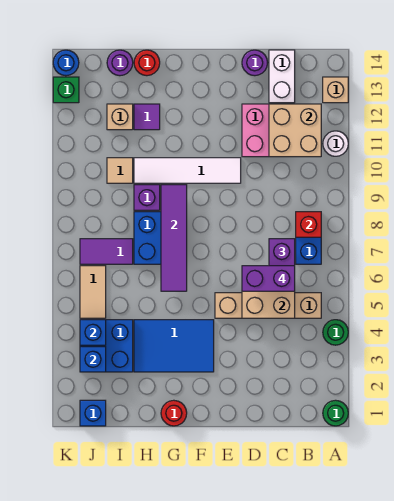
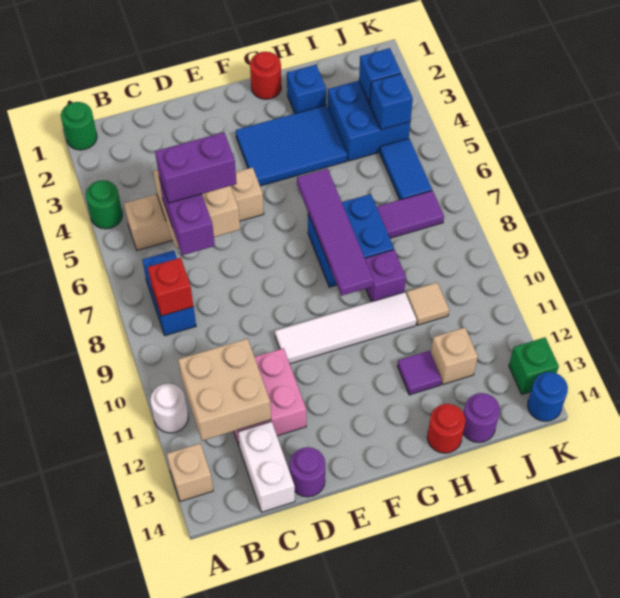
blue brick J1 level 1 -> blue brick H2 level 1
tan tile J5:J6 level 1 -> blue tile J5:J6 level 1

